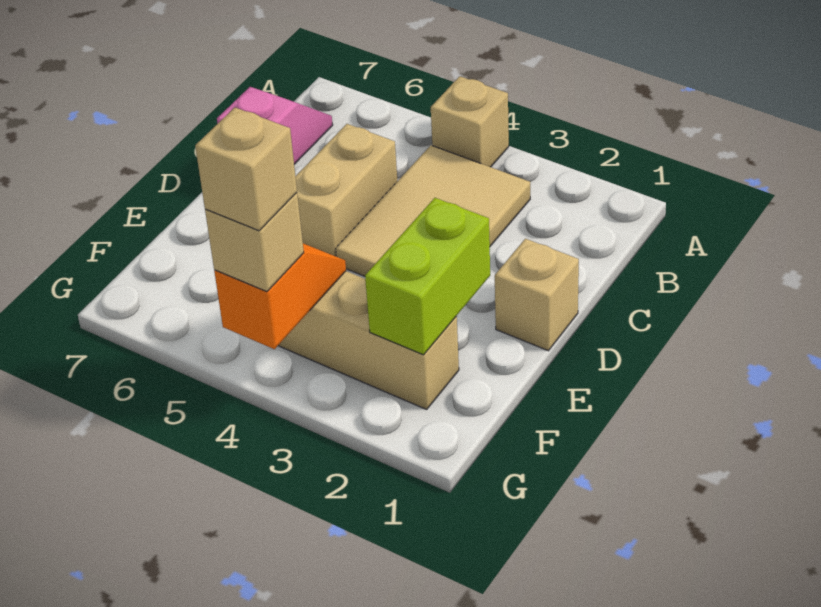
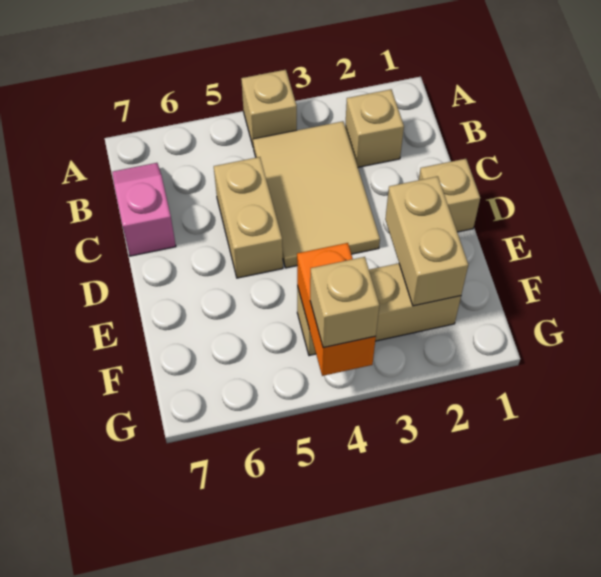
lime brick E2:F2 level 2 -> tan brick E2:F2 level 2
orange slope F4:G4 level 2 top G -> orange brick F4:G4 level 2
tan brick G4 level 4 -> tan brick B2 level 1

